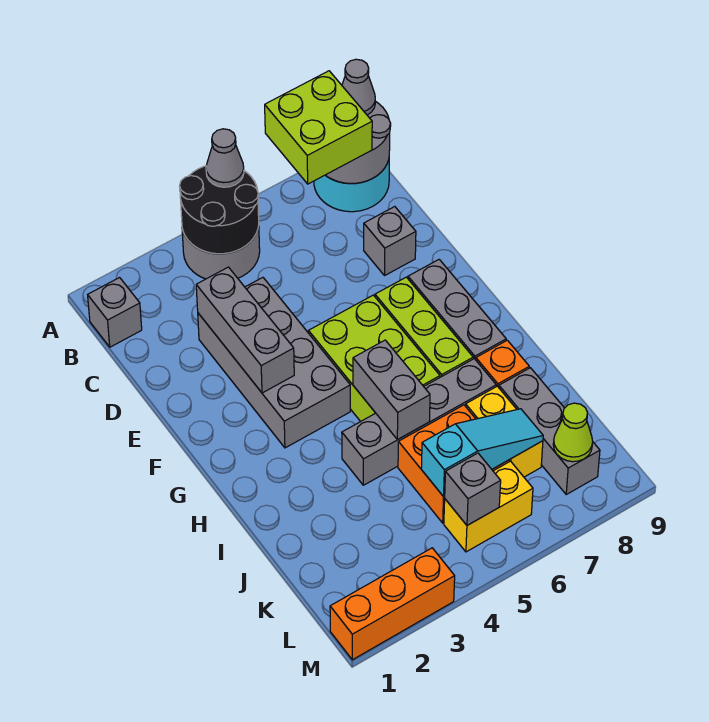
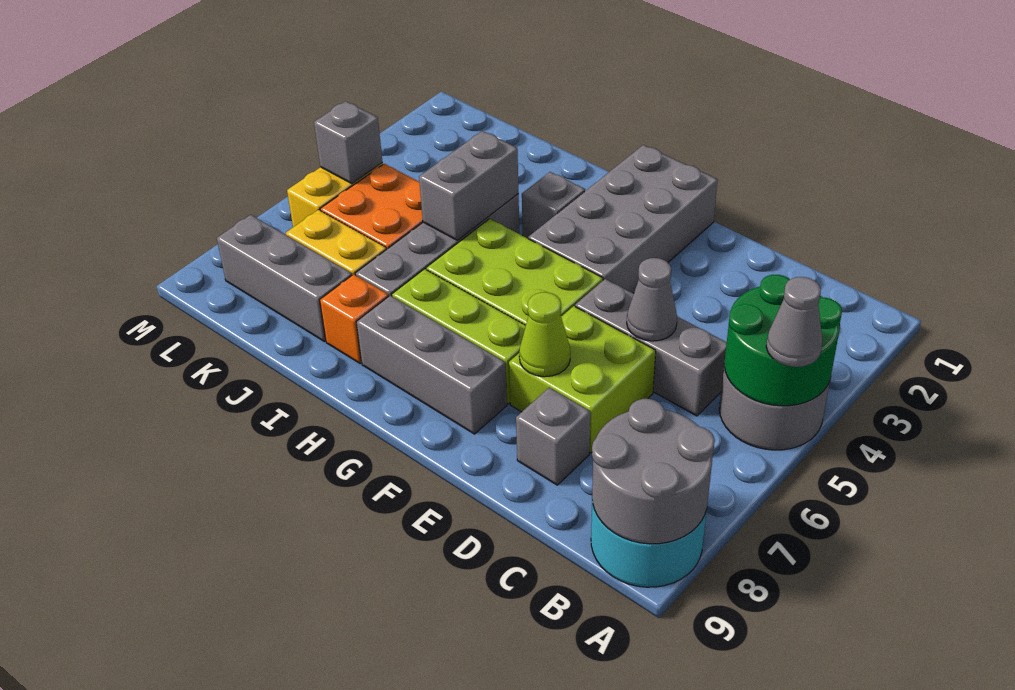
black round brick A4:B5 level 2 -> green round brick A4:B5 level 2
lime brick A7:B8 level 3 -> lime brick D6:E7 level 1
grey cone A9 level 3 -> grey cone D5 level 2
grey brick B1 level 1 -> grey brick H3 level 1
grey brick D3:G4 level 1 -> grey brick F1:G4 level 1
grey brick D3:F3 level 2 -> grey brick C5:E5 level 1
grey brick H5:I5 level 2 -> grey brick I4:I5 level 2
cyan slope K5:K7 level 2 top 5 -> none
lime cone L8 level 2 -> lime cone E7 level 2
orange brick M1:M3 level 1 -> none

